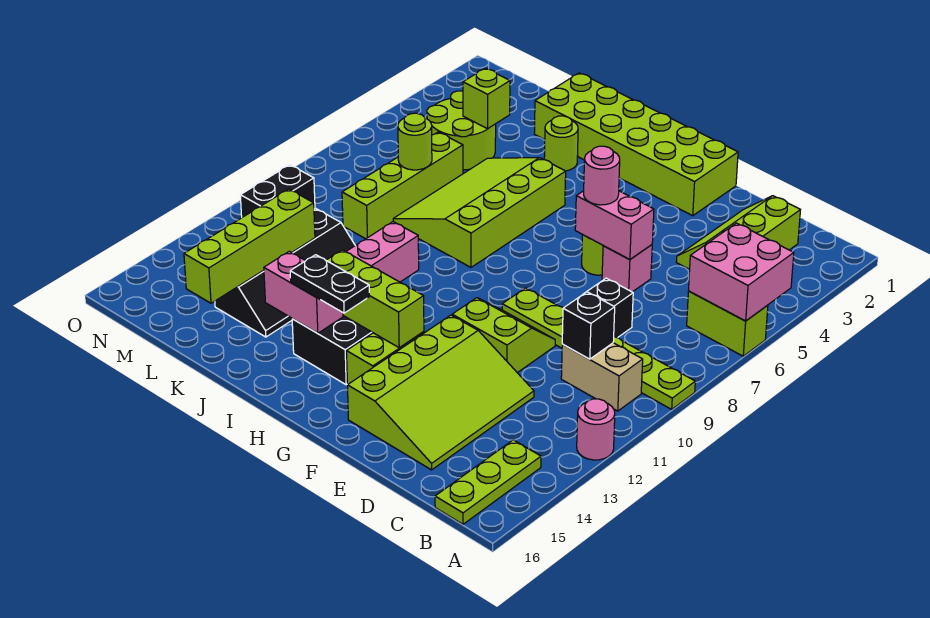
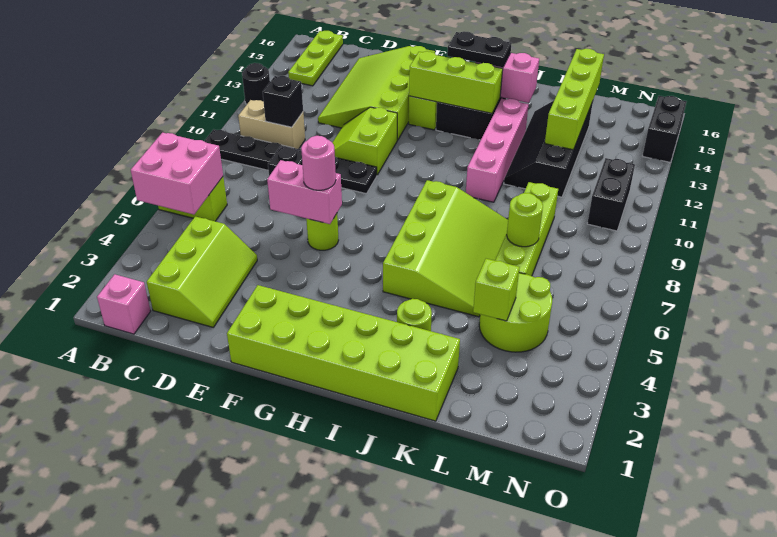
lime plate A9:F9 level 1 -> black plate A9:F9 level 1
pink round brick A12 level 1 -> black round brick A12 level 1
pink brick E6 level 1 -> pink brick B1 level 1
lime slope E10:F11 level 1 top 11 -> lime slope E10:F11 level 1 top F
none -> black brick O14:O15 level 1

